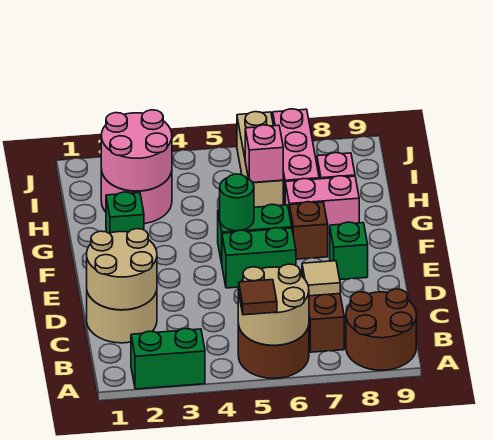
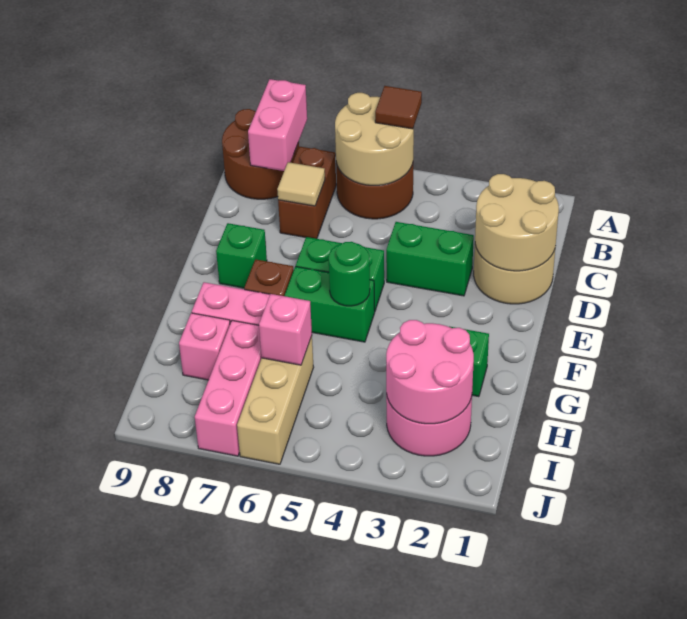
green brick A2:A3 level 1 -> green brick D3:D4 level 1
none -> pink brick A8:B8 level 2

